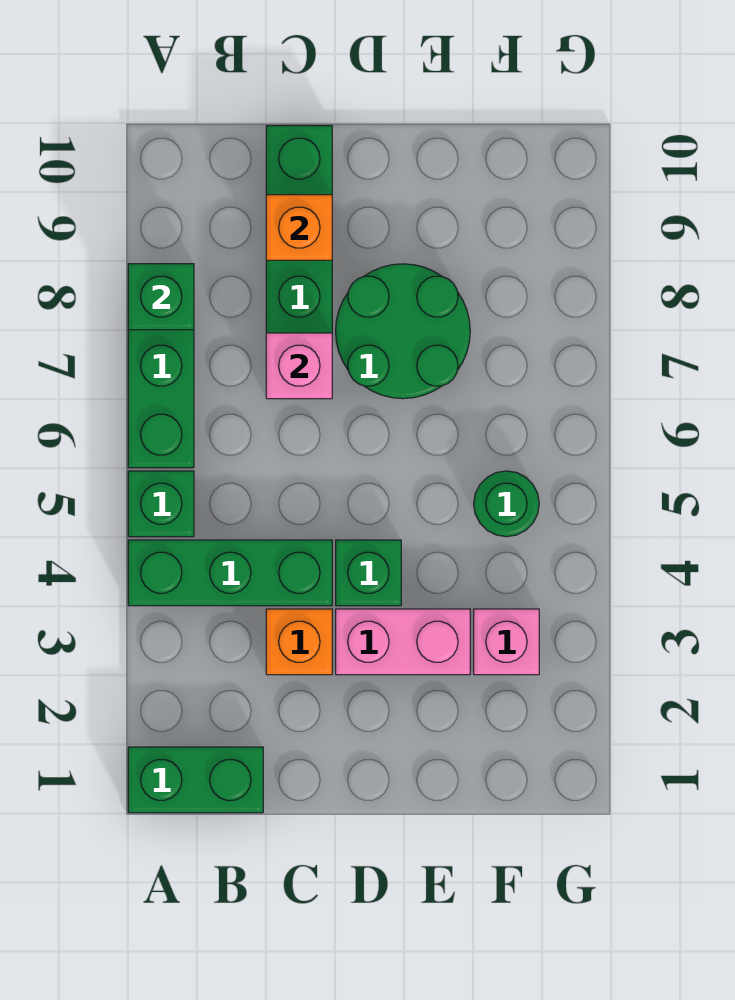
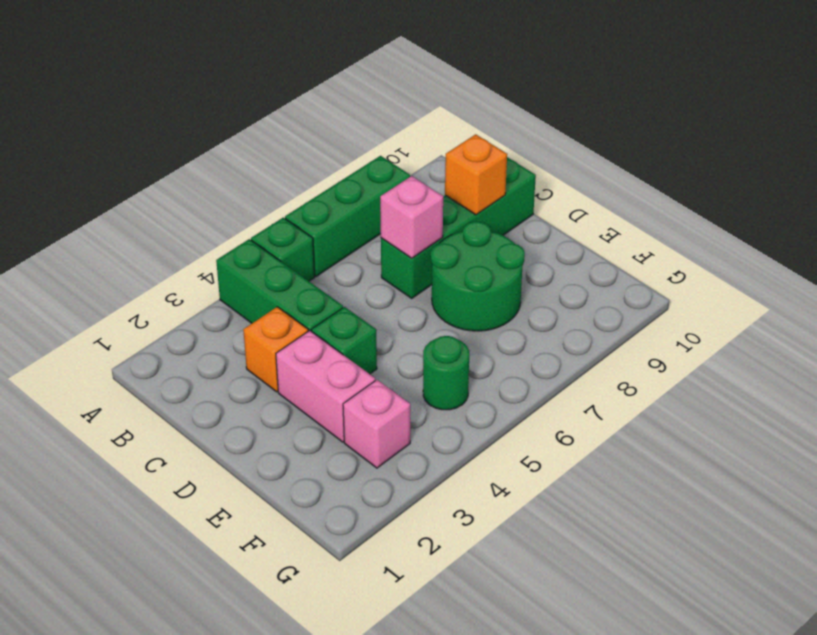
green brick A1:B1 level 1 -> none
green brick A8 level 2 -> none

